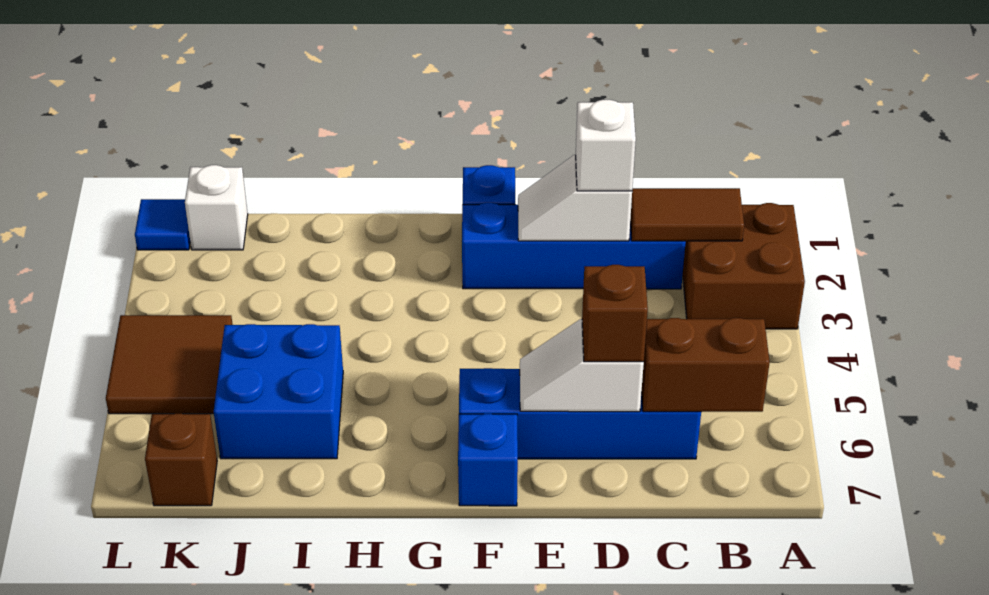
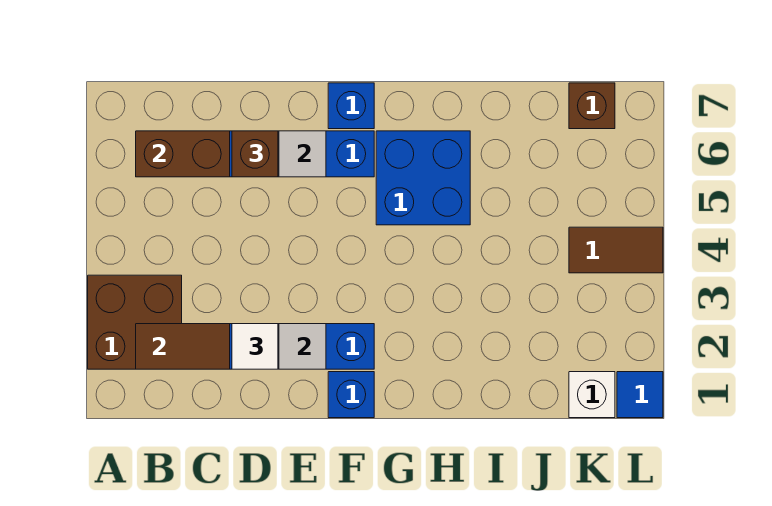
white brick D2 level 3 -> white tile D2 level 3
blue brick I5:J6 level 1 -> blue brick G5:H6 level 1
brown tile K4:L5 level 1 -> brown tile K4:L4 level 1

